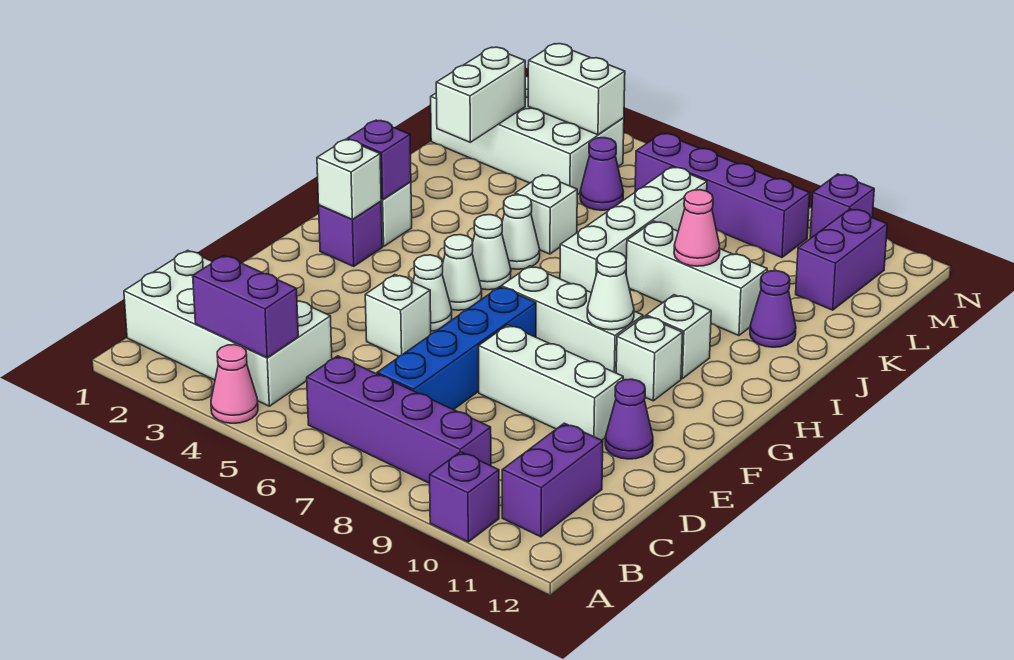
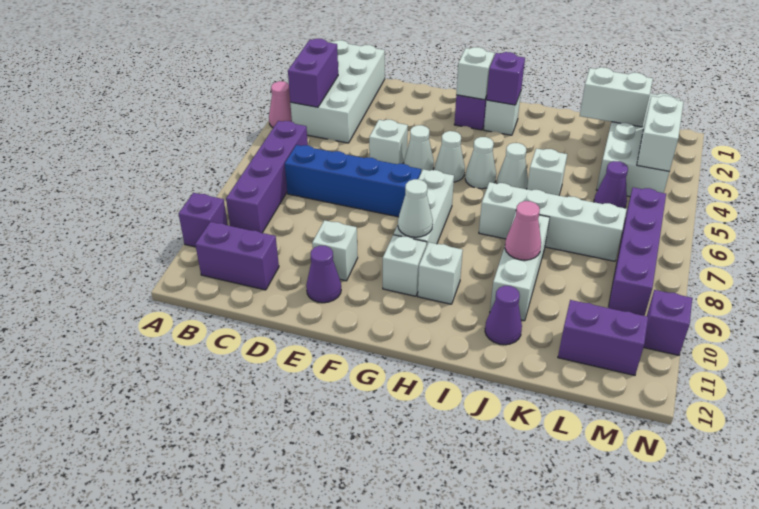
white brick E8:E10 level 1 -> white brick E10 level 1

